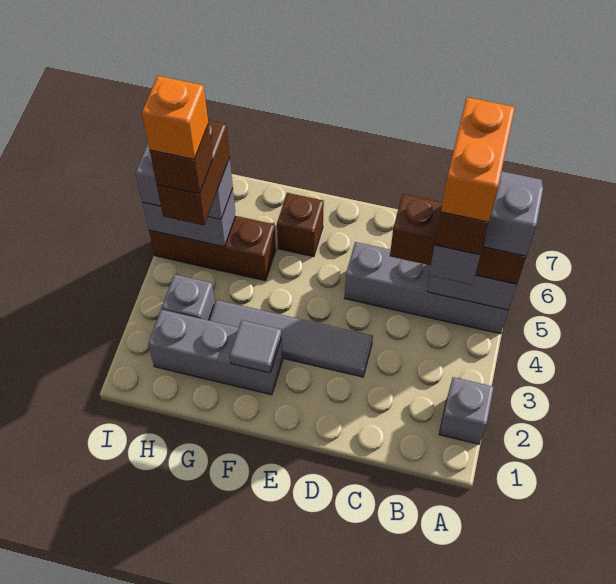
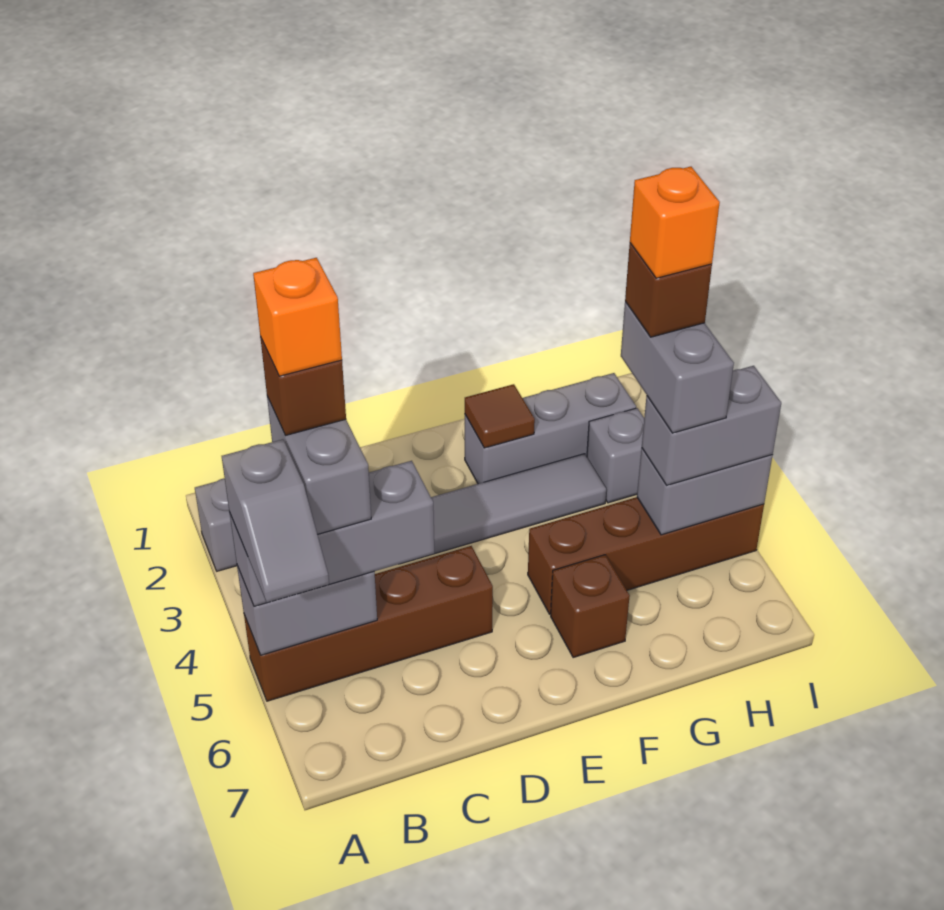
grey brick A5:D5 level 1 -> brown brick A5:D5 level 1
brown brick A5:C5 level 3 -> grey brick A5:C5 level 3
orange brick B4:B5 level 6 -> orange brick B4 level 6
grey tile F2 level 2 -> brown tile F2 level 2
brown brick G5:I5 level 1 -> brown brick F5:I5 level 1
brown brick H4:H5 level 4 -> grey brick H4:H5 level 4

